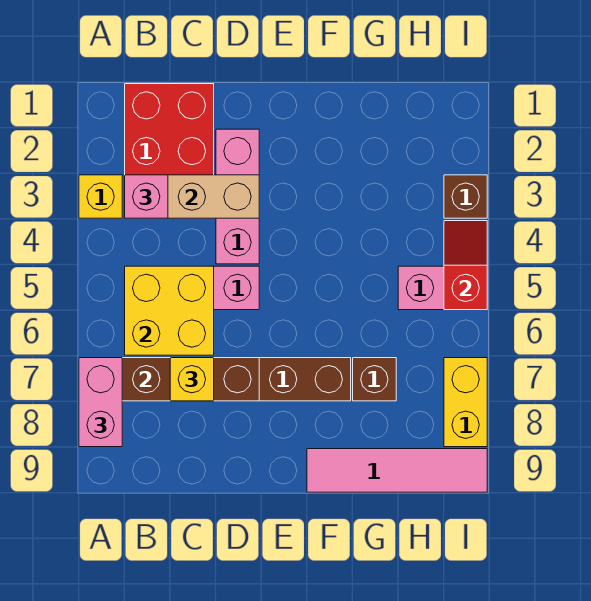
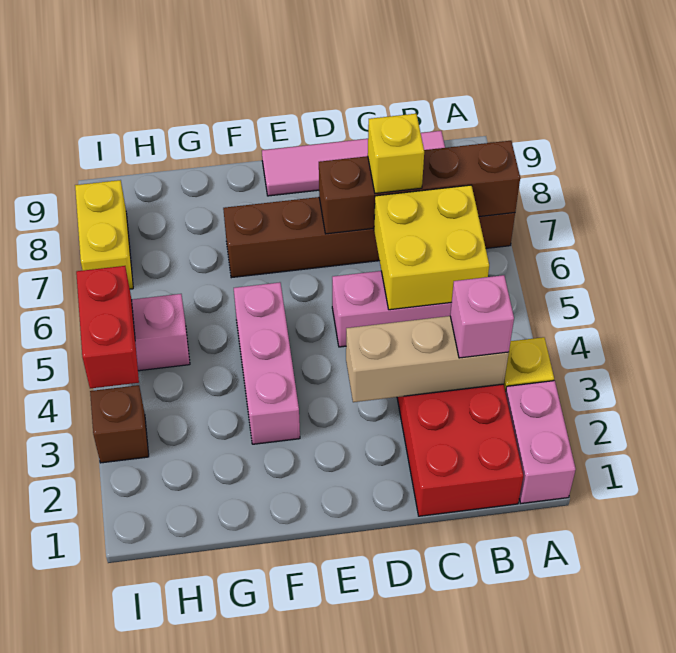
pink brick A7:A8 level 3 -> pink brick A1:A2 level 1
pink brick D2:D4 level 1 -> pink brick F3:F5 level 1
pink tile F9:I9 level 1 -> pink tile B9:E9 level 1
brown brick G7 level 1 -> none
red slope I4:I5 level 2 top 5 -> red brick I4:I5 level 2

